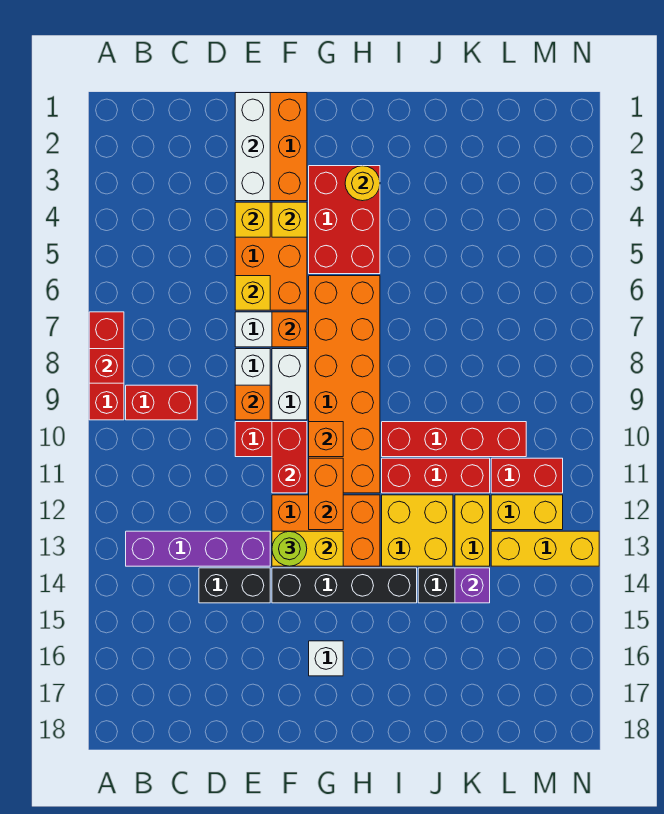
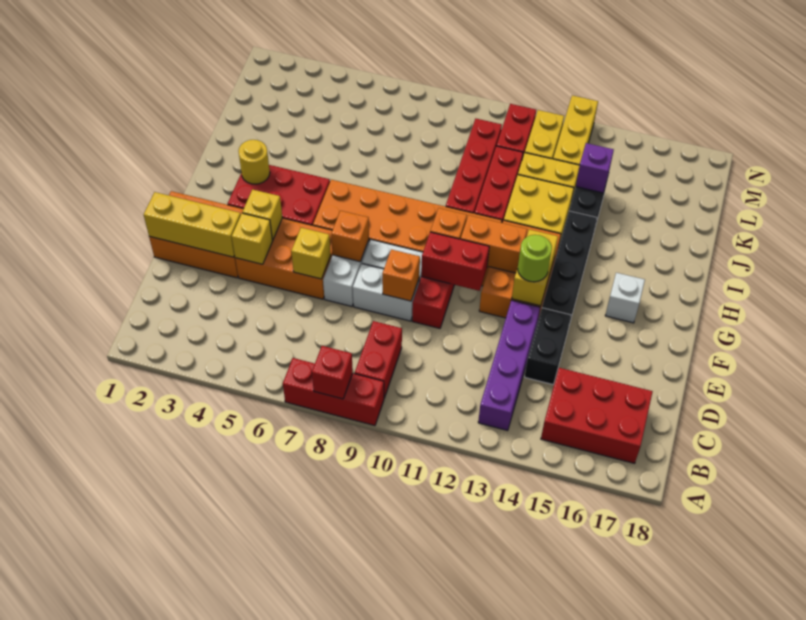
none -> red brick B15:C17 level 1
white brick E1:E3 level 2 -> yellow brick E1:E3 level 2

